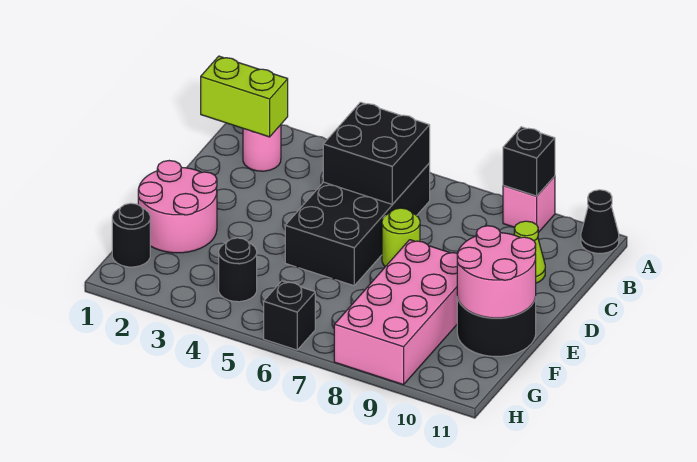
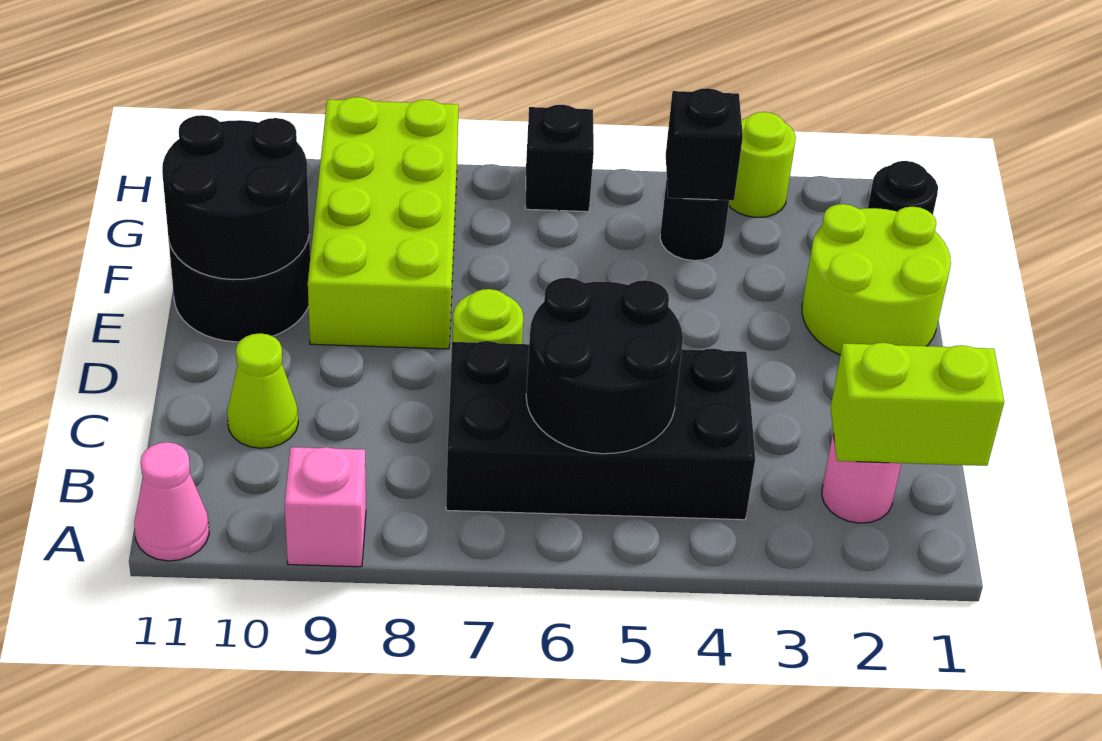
black brick A9 level 2 -> black brick G4 level 2
black cone A11 level 1 -> pink cone A11 level 1
black brick B5:E6 level 1 -> black brick B4:C7 level 1
black brick B5:C6 level 2 -> black round brick B5:C6 level 2
pink round brick E1:F2 level 1 -> lime round brick E1:F2 level 1
pink brick E8:H9 level 1 -> lime brick E8:H9 level 1
pink round brick E10:F11 level 2 -> black round brick E10:F11 level 2
none -> lime round brick H3 level 1

